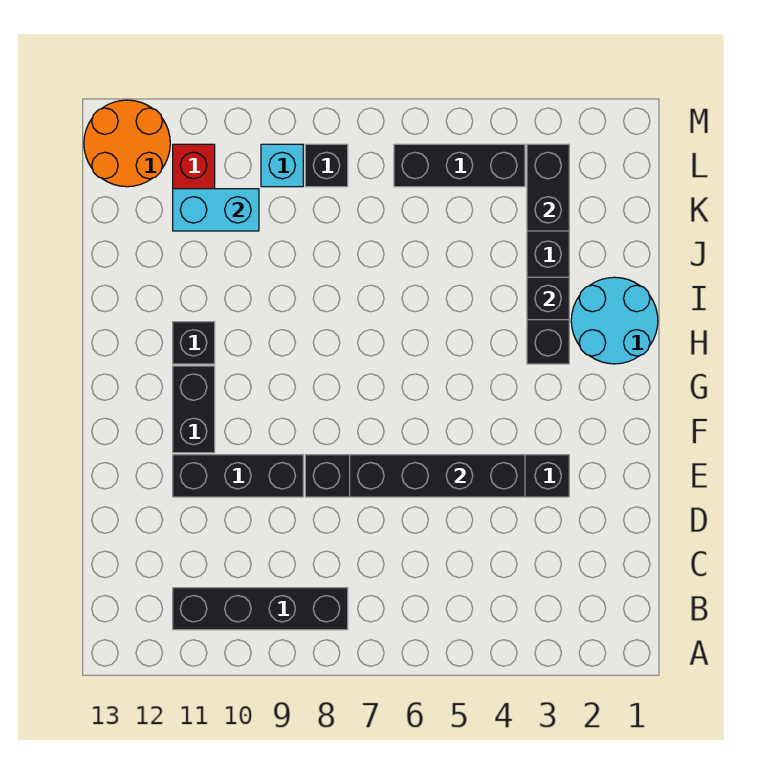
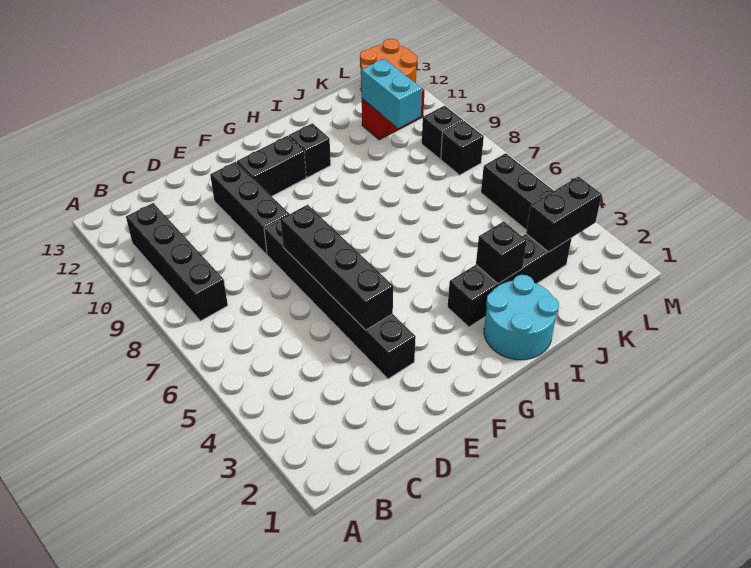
cyan brick L9 level 1 -> black brick L9 level 1

